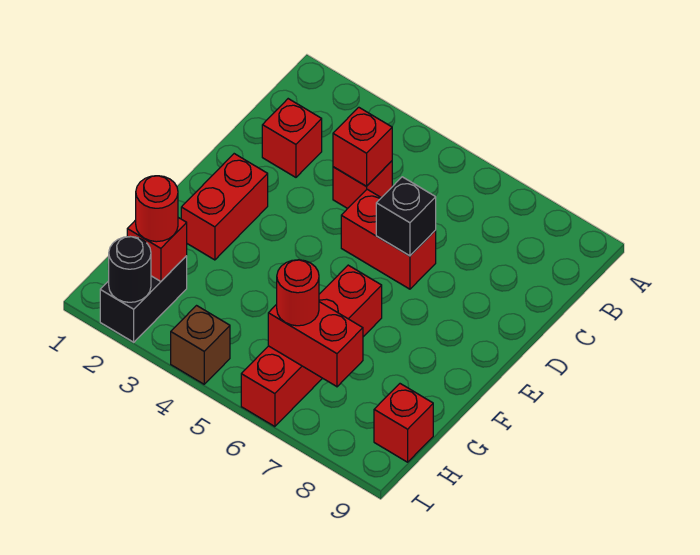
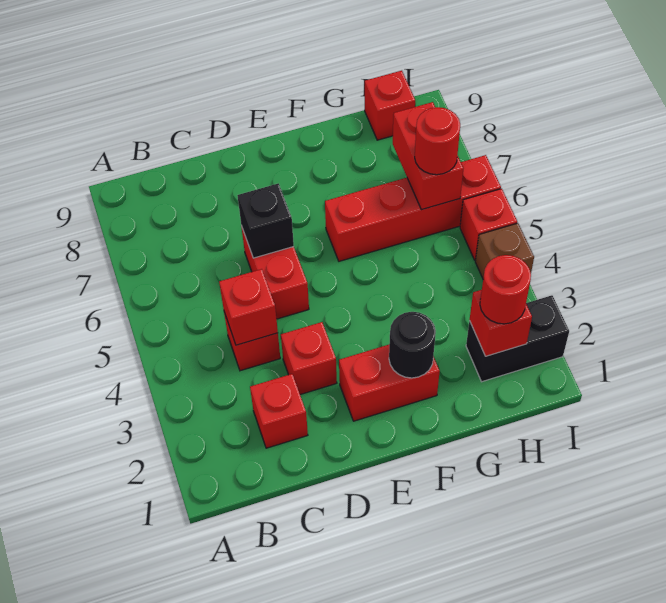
none -> red brick D3 level 1
black round brick I2 level 2 -> black round brick F2 level 2
none -> red brick I5 level 1

